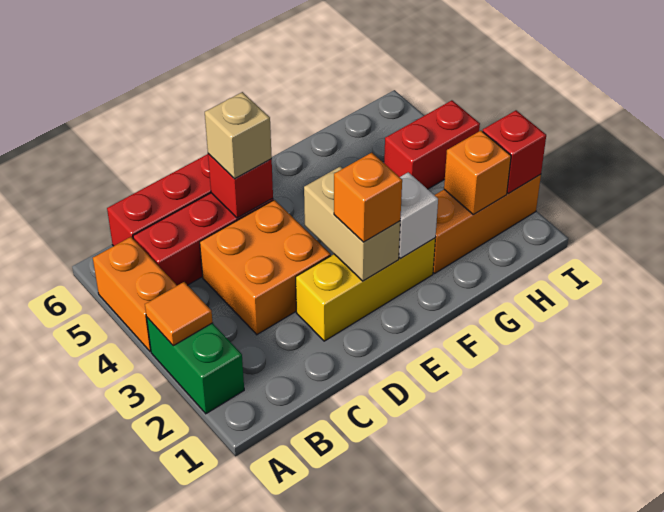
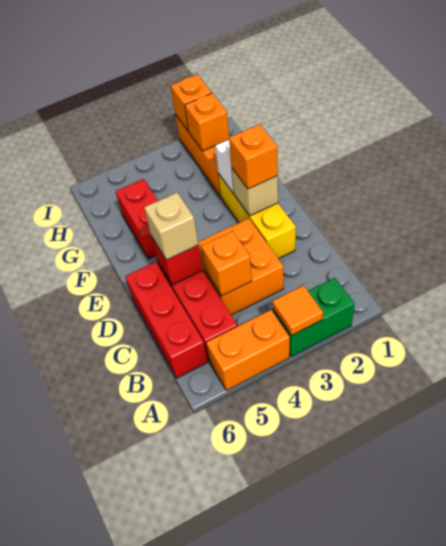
none -> orange brick C4 level 2
tan brick E2:E3 level 2 -> tan brick E2 level 2
red brick H4:I4 level 1 -> red brick F5:G5 level 1
red brick I2 level 2 -> orange brick I2 level 2

